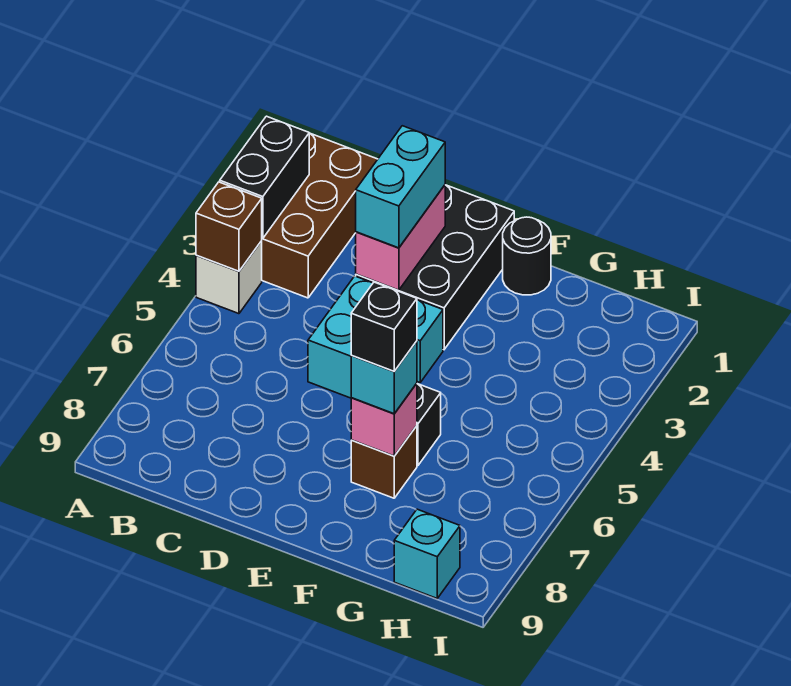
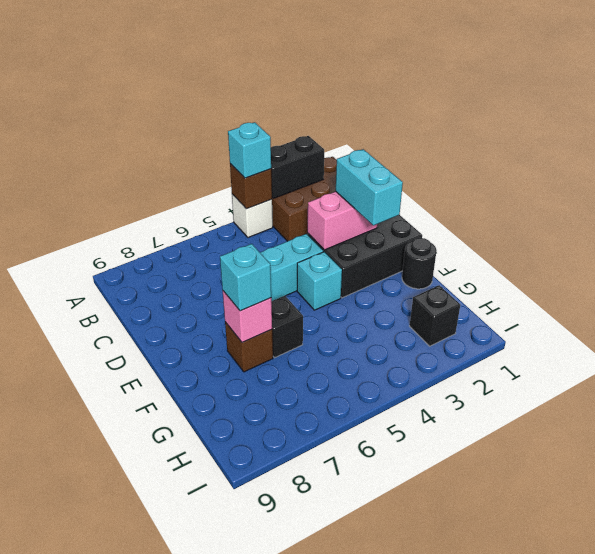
cyan brick D2:D3 level 3 -> cyan brick D2:E2 level 3
black brick F7 level 4 -> black brick H2 level 1
cyan brick H9 level 1 -> cyan brick A4 level 3

